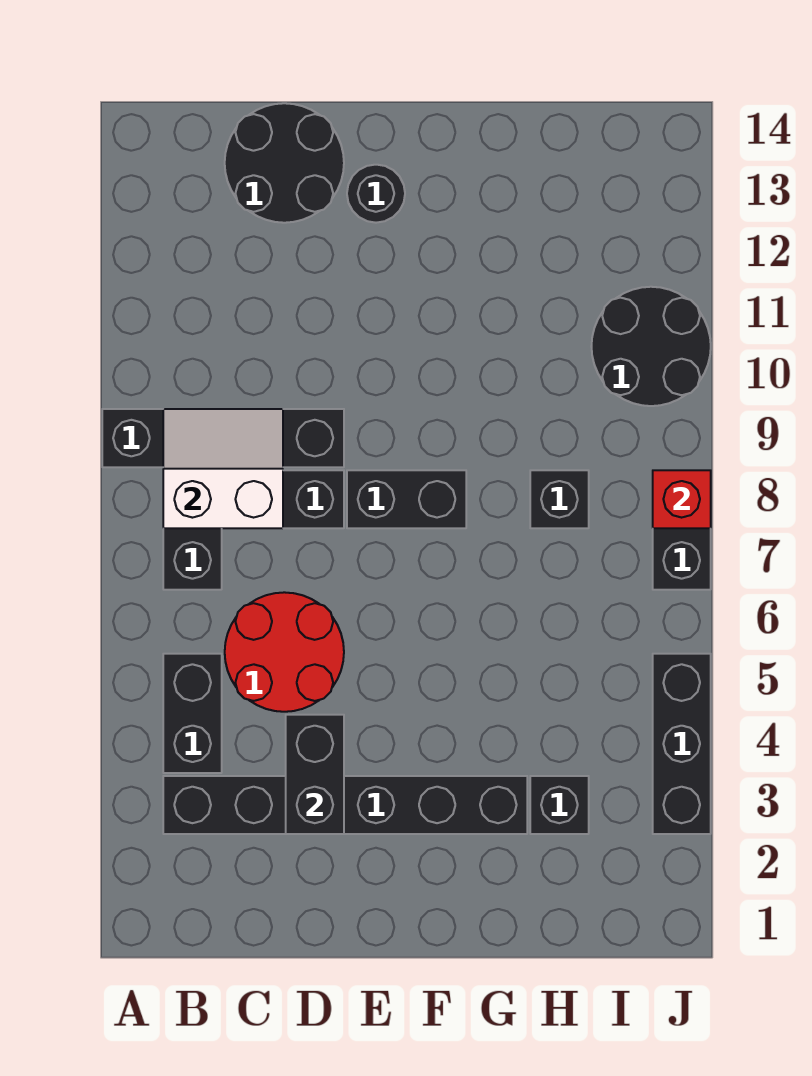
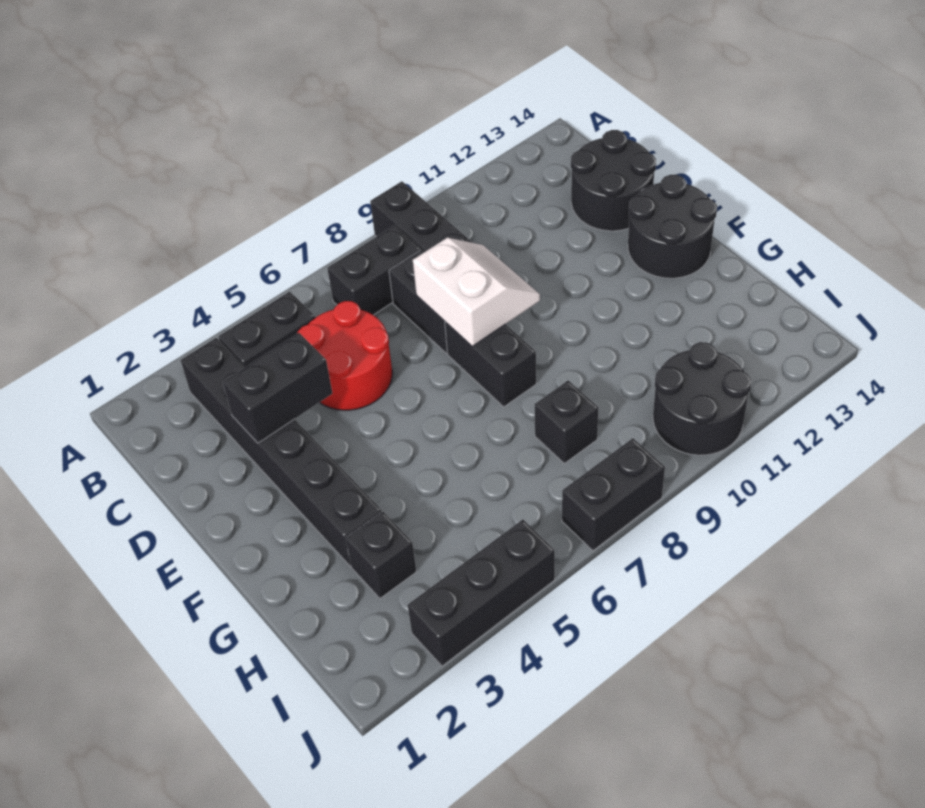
white slope B8:C9 level 2 top 8 -> white slope D8:E9 level 2 top 8
black round brick E13 level 1 -> black round brick E13:F14 level 1
red brick J8 level 2 -> none

